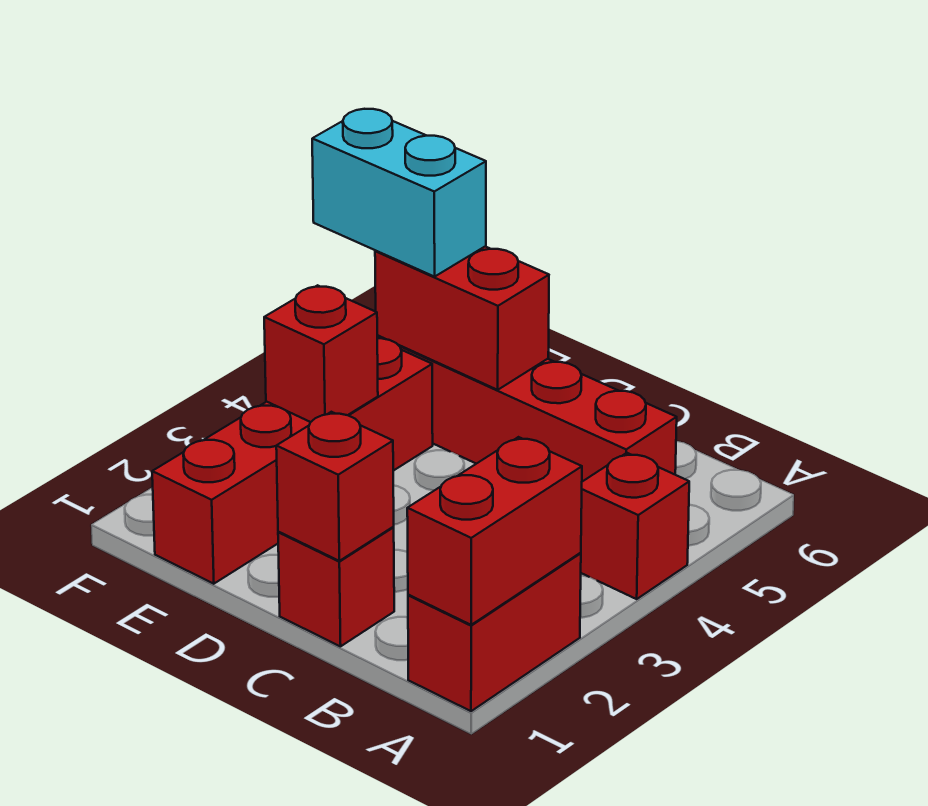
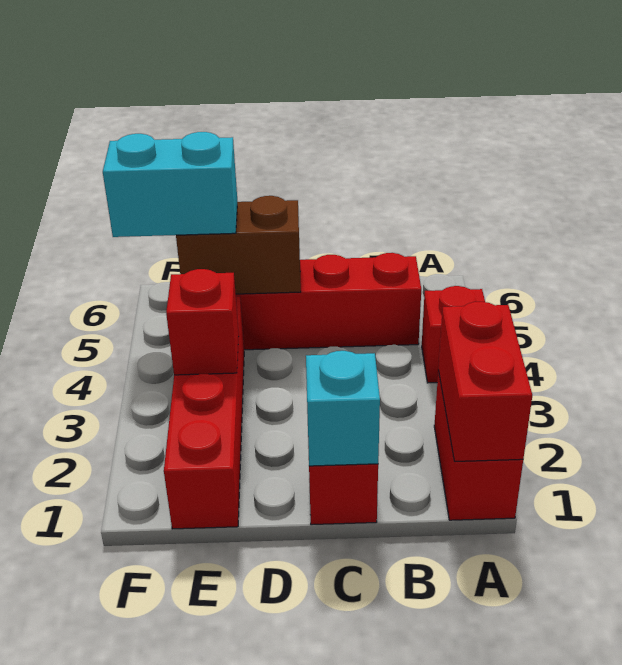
red brick C1 level 2 -> cyan brick C1 level 2
red brick D5:E5 level 2 -> brown brick D5:E5 level 2

